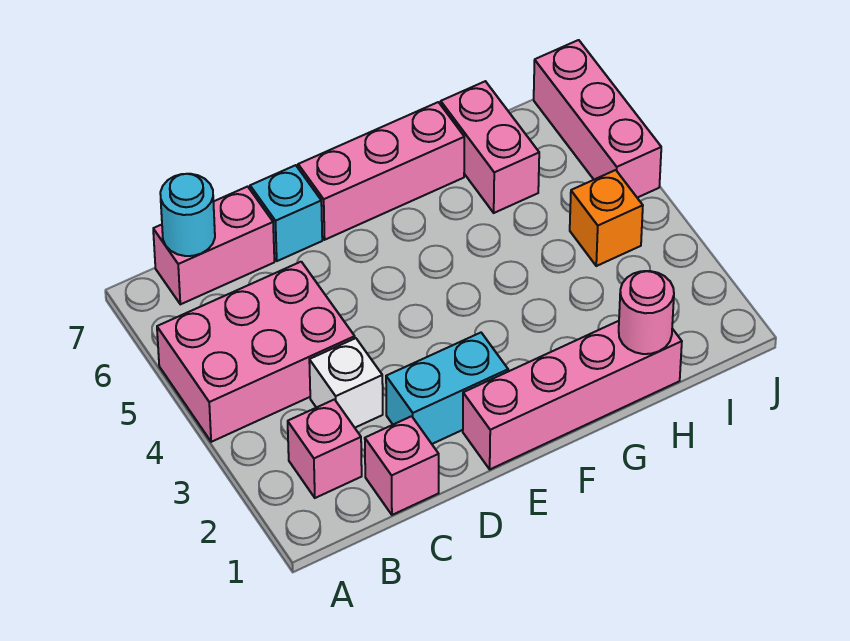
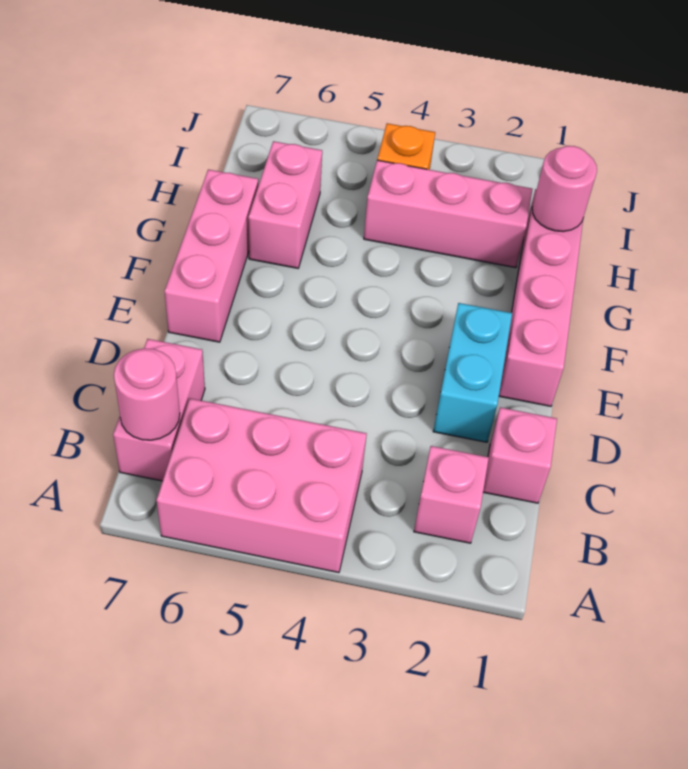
pink brick A4:C5 level 1 -> pink brick A4:B6 level 1
cyan round brick B7 level 2 -> pink round brick B7 level 2
white brick C3 level 1 -> none
cyan brick D7 level 1 -> none
pink brick H6:H7 level 1 -> pink brick G6:H6 level 1
pink brick J5:J7 level 1 -> pink brick H2:H4 level 1

